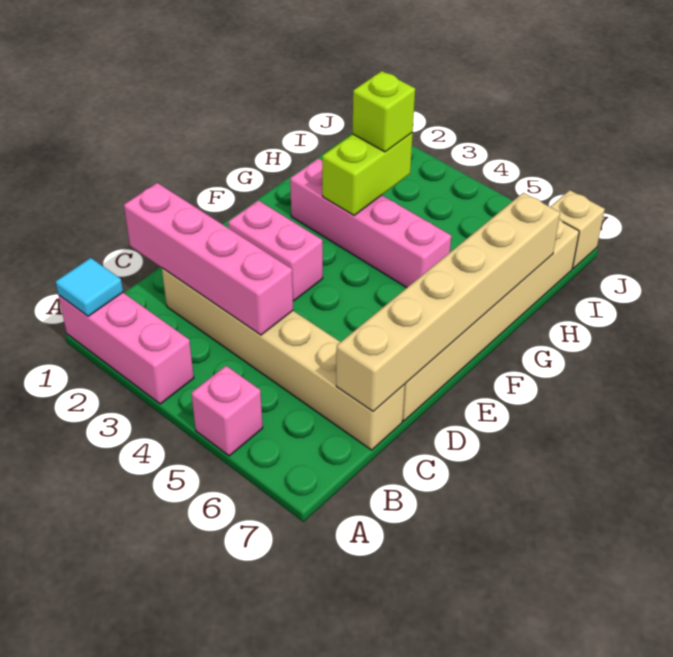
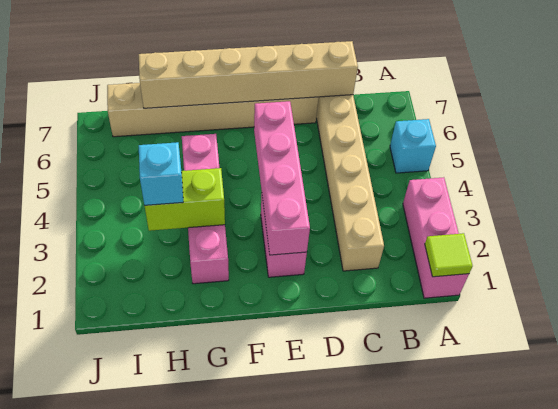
cyan tile A1 level 2 -> lime tile A1 level 2
pink brick A5 level 1 -> cyan brick A5 level 1
pink brick C1:C4 level 2 -> pink brick E2:E5 level 2
lime brick H3 level 3 -> cyan brick H3 level 3
tan brick J7 level 1 -> none

